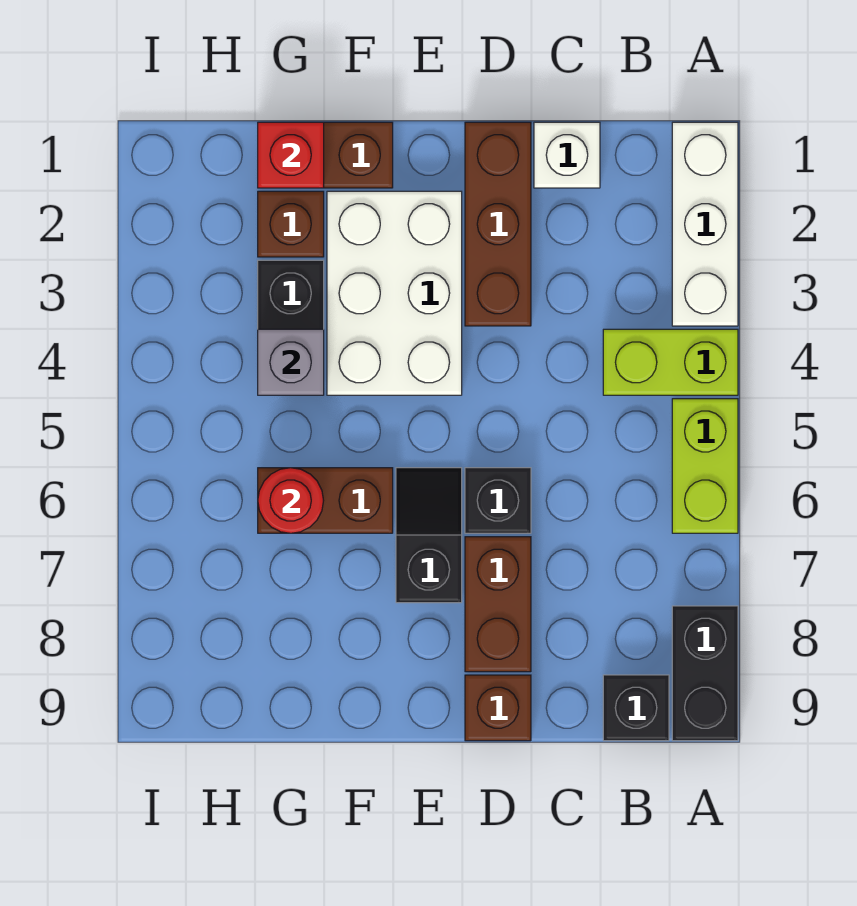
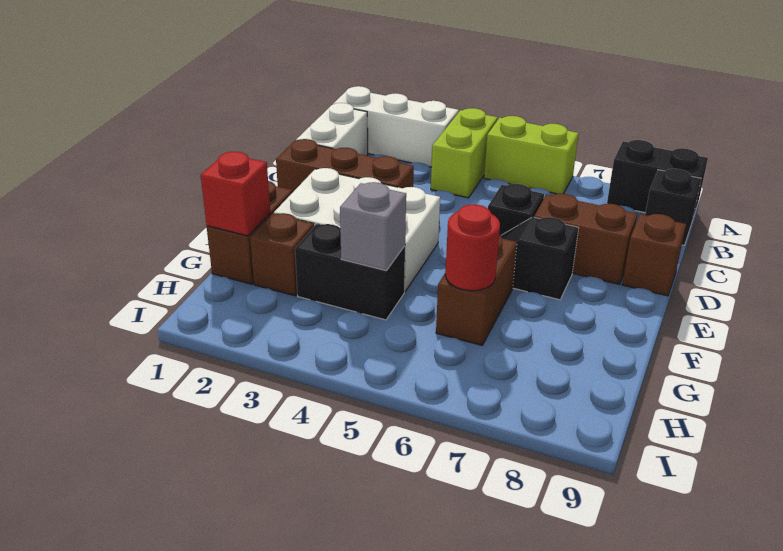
white brick C1 level 1 -> white brick B1:C1 level 1

